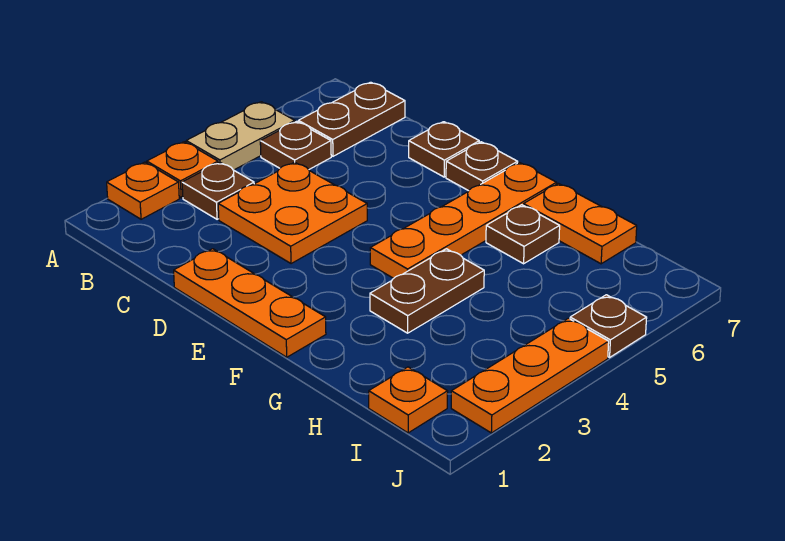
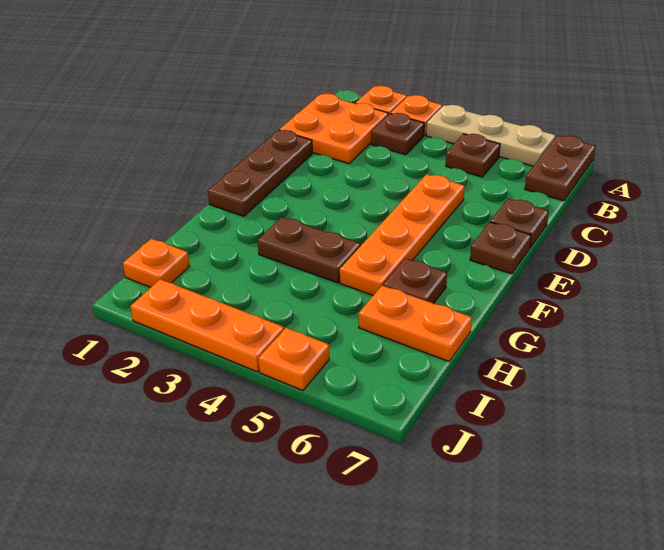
tan plate A4:A5 level 1 -> tan plate A4:A6 level 1
brown plate B6:B7 level 1 -> brown plate A7:B7 level 1
orange plate C3:D4 level 1 -> orange plate B1:C2 level 1
orange plate D1:F1 level 1 -> brown plate D1:F1 level 1
orange plate F4:F7 level 1 -> orange plate D5:G5 level 1
orange plate G7:H7 level 1 -> orange plate H6:H7 level 1
brown plate J5 level 1 -> orange plate J5 level 1

